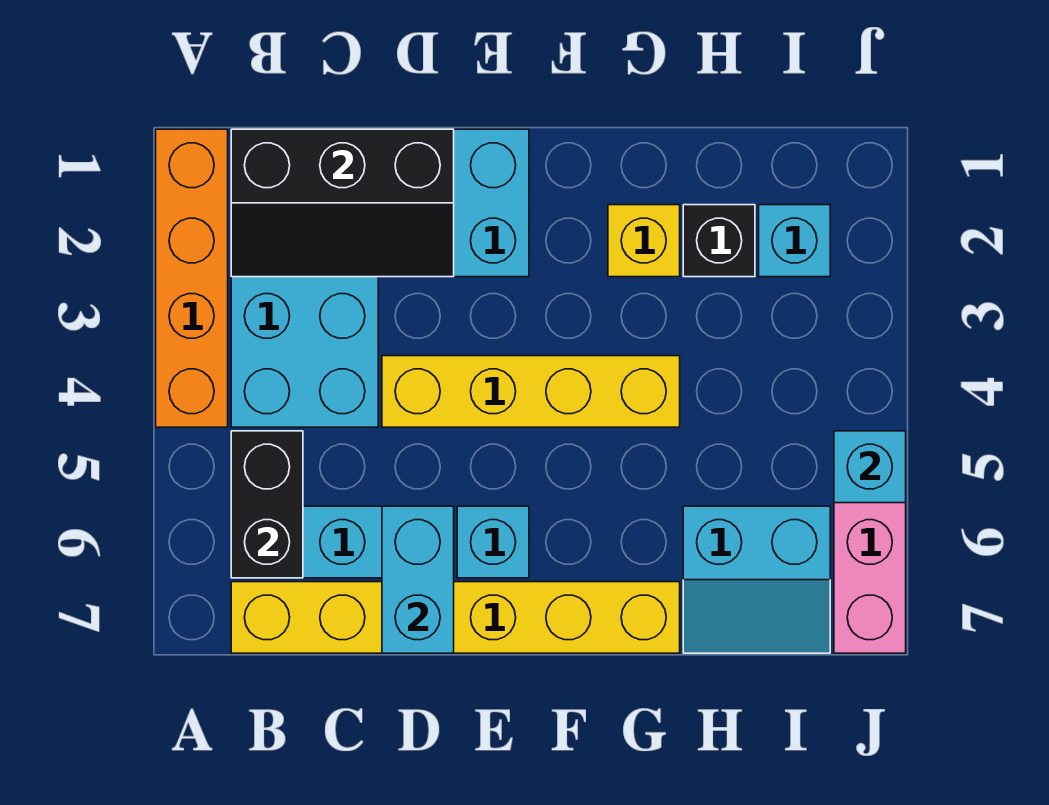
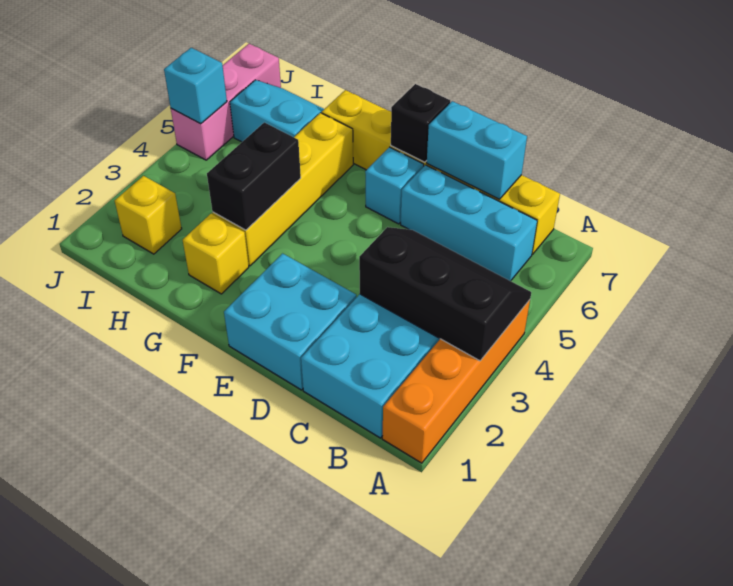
black slope B1:D2 level 2 top 1 -> black slope A3:C4 level 2 top 3
black brick B5:B6 level 2 -> black brick G3:G4 level 2
yellow brick D4:G4 level 1 -> yellow brick G3:G6 level 1
cyan brick D6:D7 level 2 -> cyan brick C7:D7 level 2
black brick H2 level 1 -> black brick E7 level 2
cyan brick I2 level 1 -> yellow brick I2 level 1

